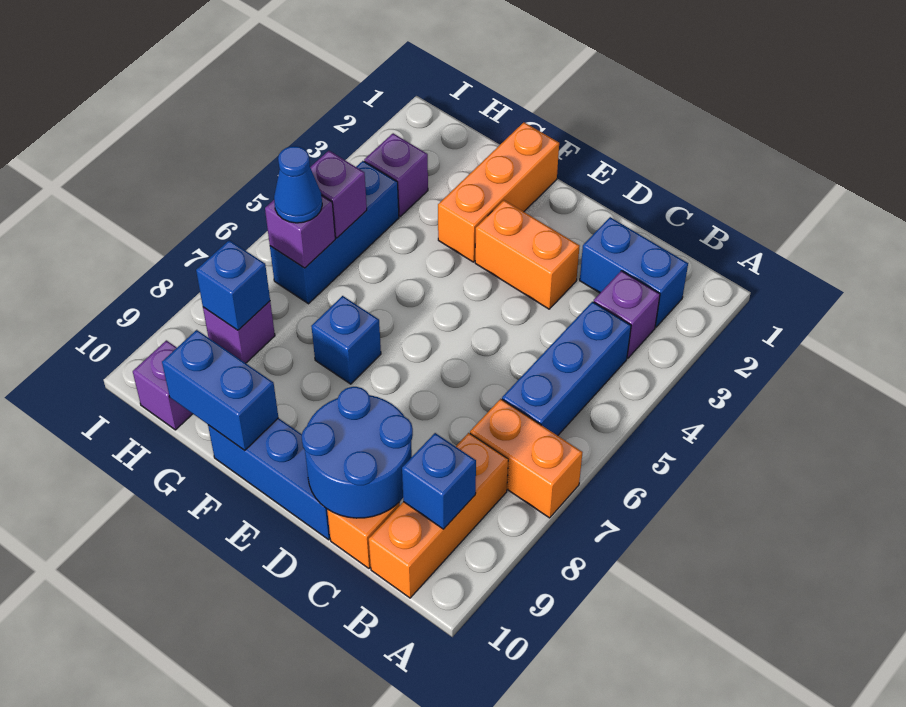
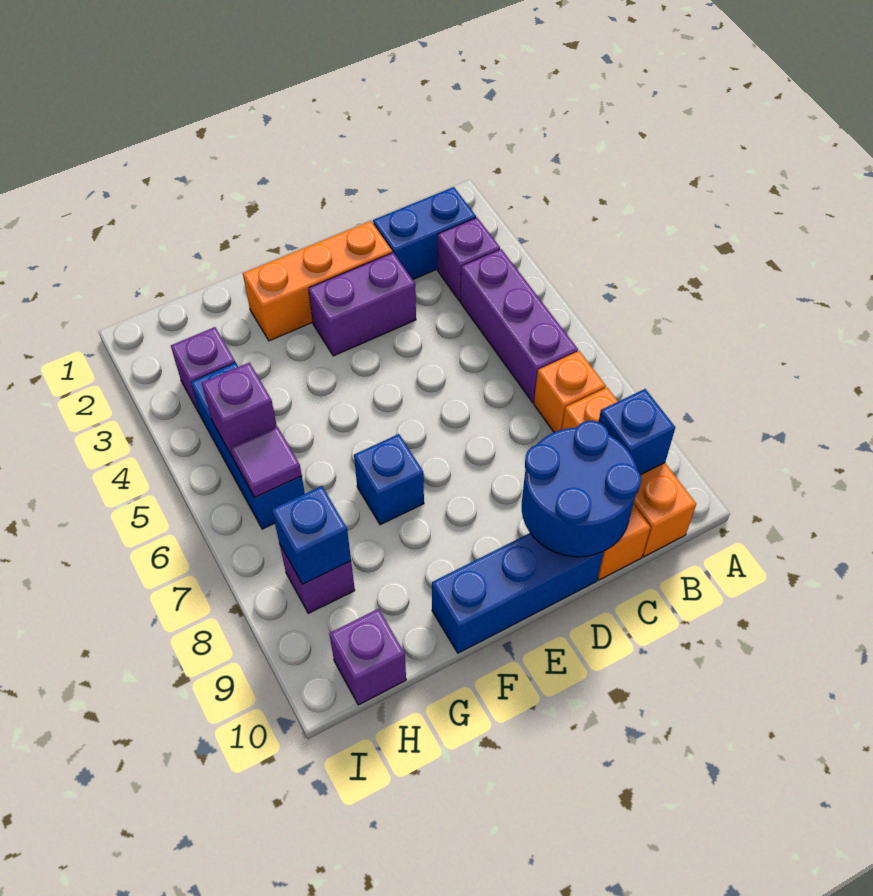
orange brick A7:B7 level 1 -> orange brick B7 level 1
blue brick B4:B6 level 1 -> purple brick B4:B6 level 1
orange brick D3:E3 level 1 -> purple brick D3:E3 level 1
orange brick F1:F3 level 1 -> orange brick D2:F2 level 1
blue brick F10:G10 level 2 -> none
purple brick H6 level 2 -> purple tile H6 level 2
blue cone H6 level 3 -> none

